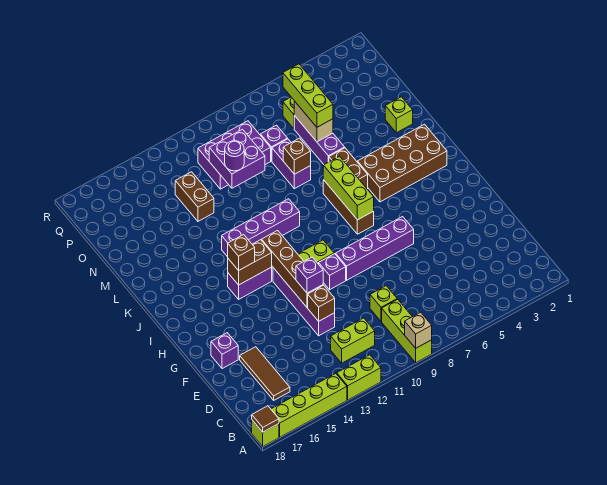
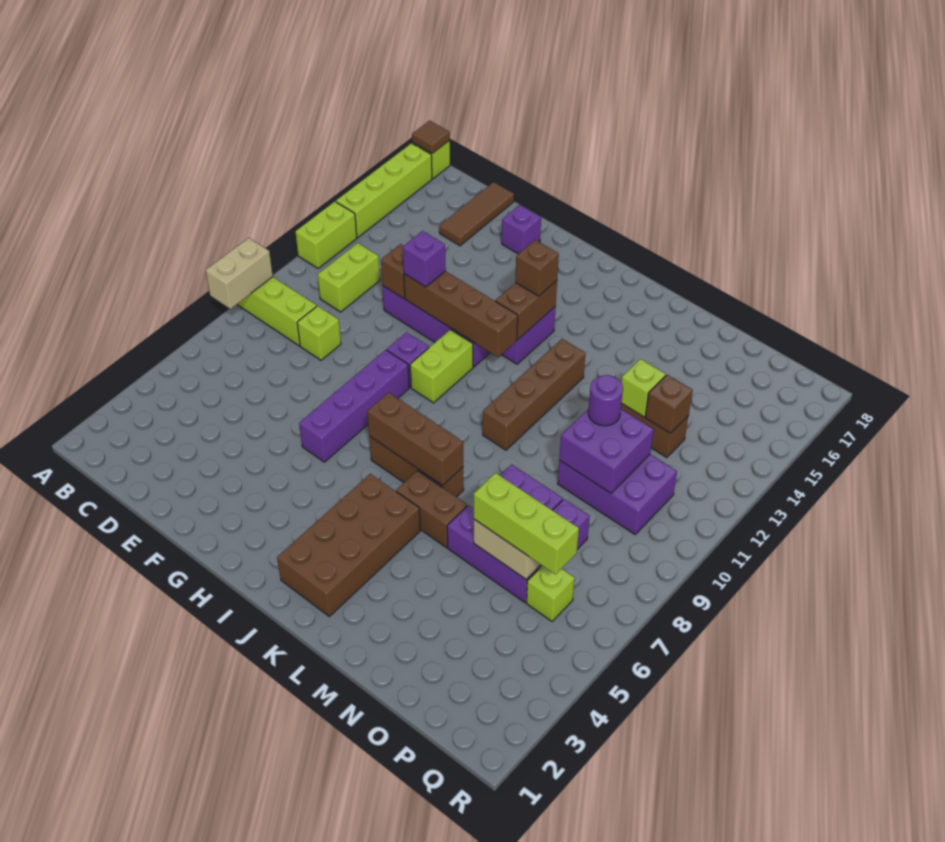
tan brick A9 level 2 -> tan brick A8:A9 level 2
brown tile C16:E16 level 1 -> brown tile D16:D18 level 1
lime brick I7:K7 level 2 -> brown brick I7:K7 level 2
purple brick K10:K13 level 1 -> brown brick K10:K13 level 1
lime brick M2 level 1 -> lime brick N13 level 2
brown brick M8 level 2 -> brown brick O13 level 2
purple brick O9:P11 level 1 -> purple brick N10:P11 level 1

